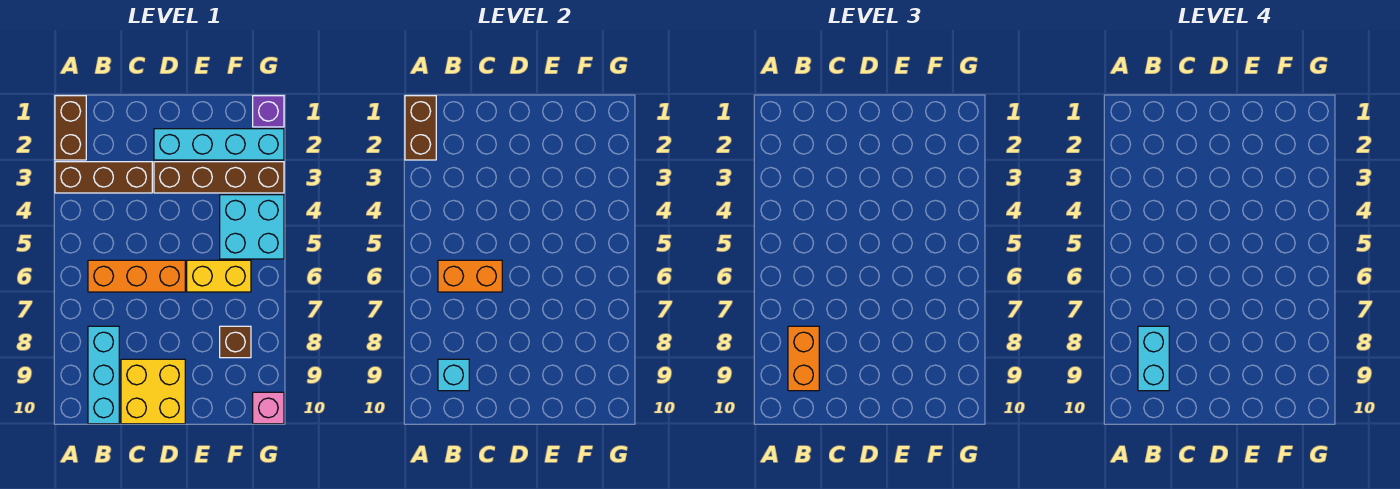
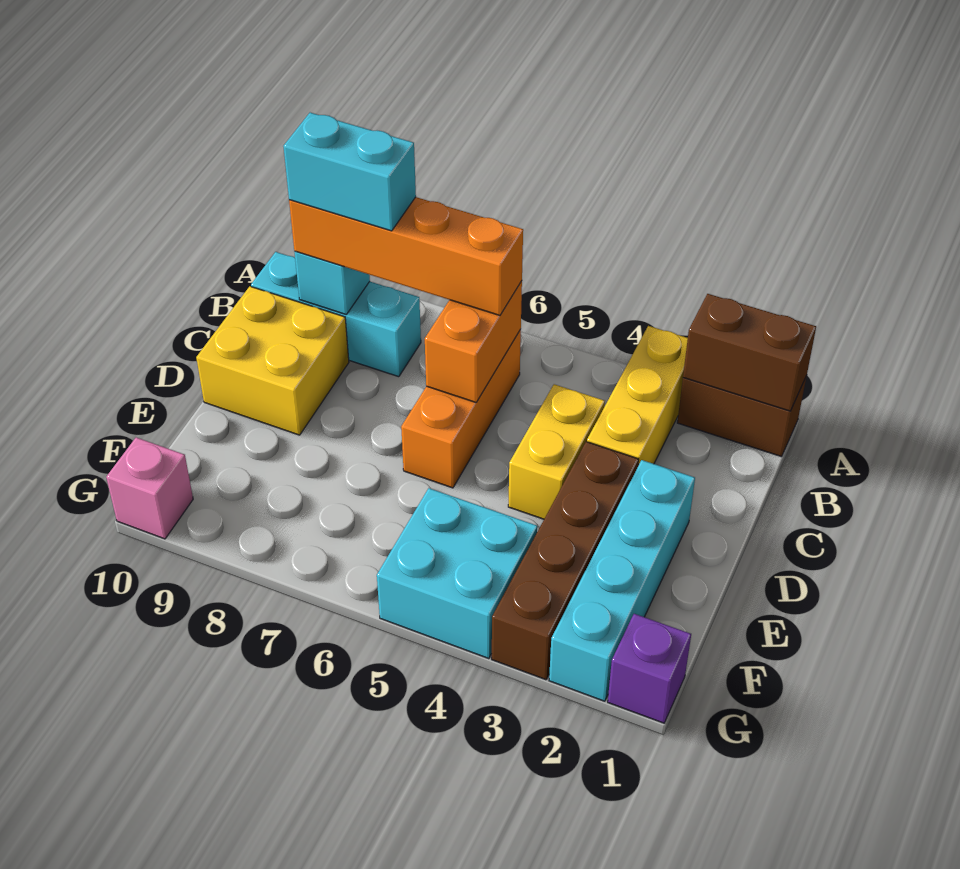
brown brick A3:C3 level 1 -> yellow brick A3:C3 level 1
orange brick B8:B9 level 3 -> orange brick B6:B9 level 3
yellow brick E6:F6 level 1 -> yellow brick C4:D4 level 1
brown brick F8 level 1 -> none

